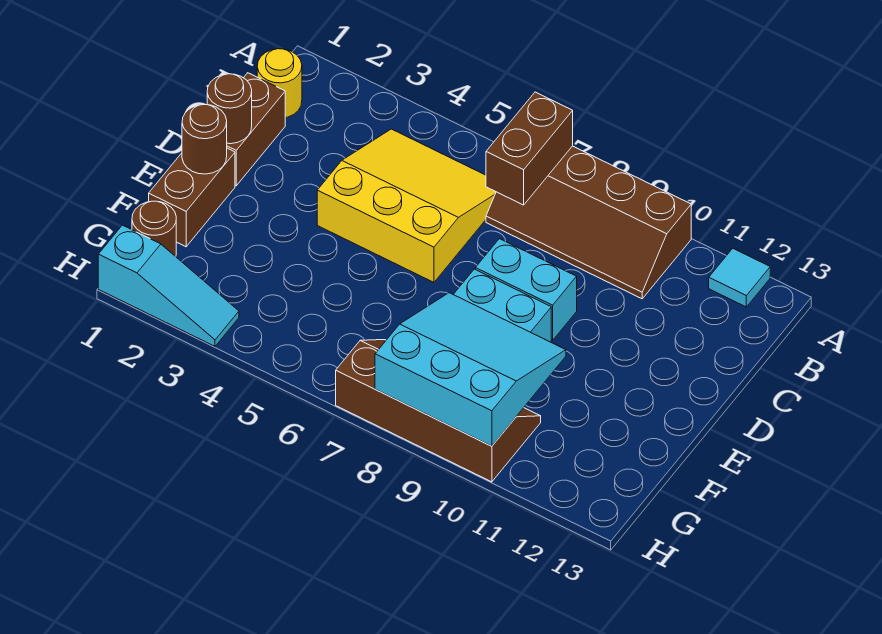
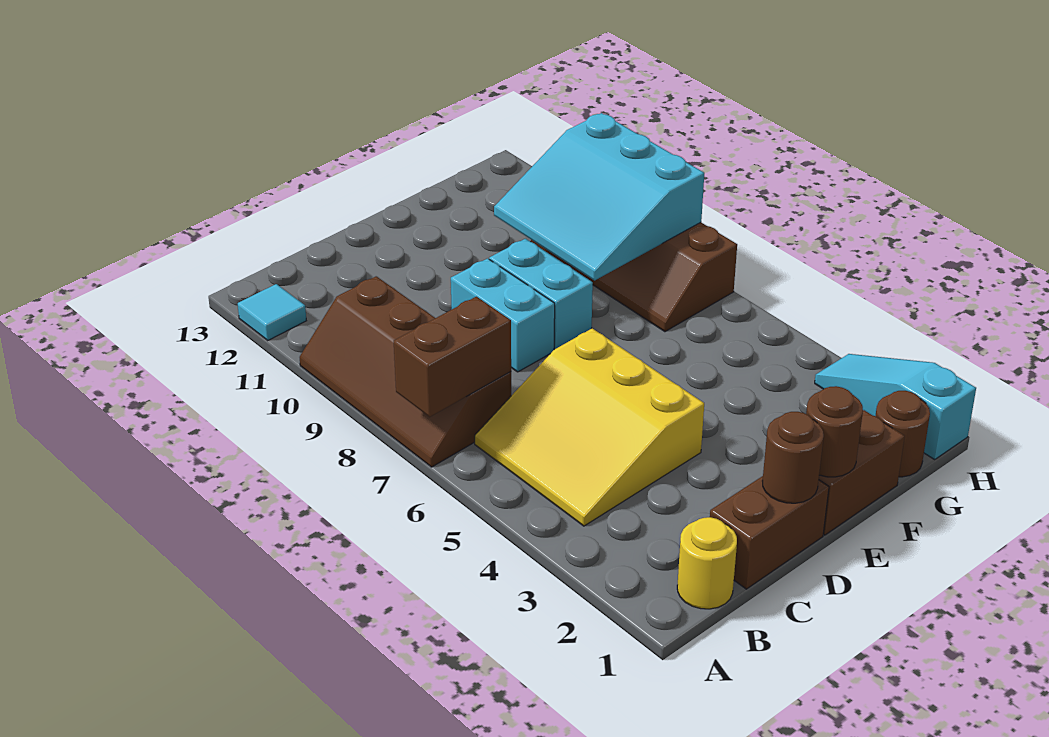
brown slope A7:B10 level 1 top A -> brown slope A7:B10 level 1 top B

